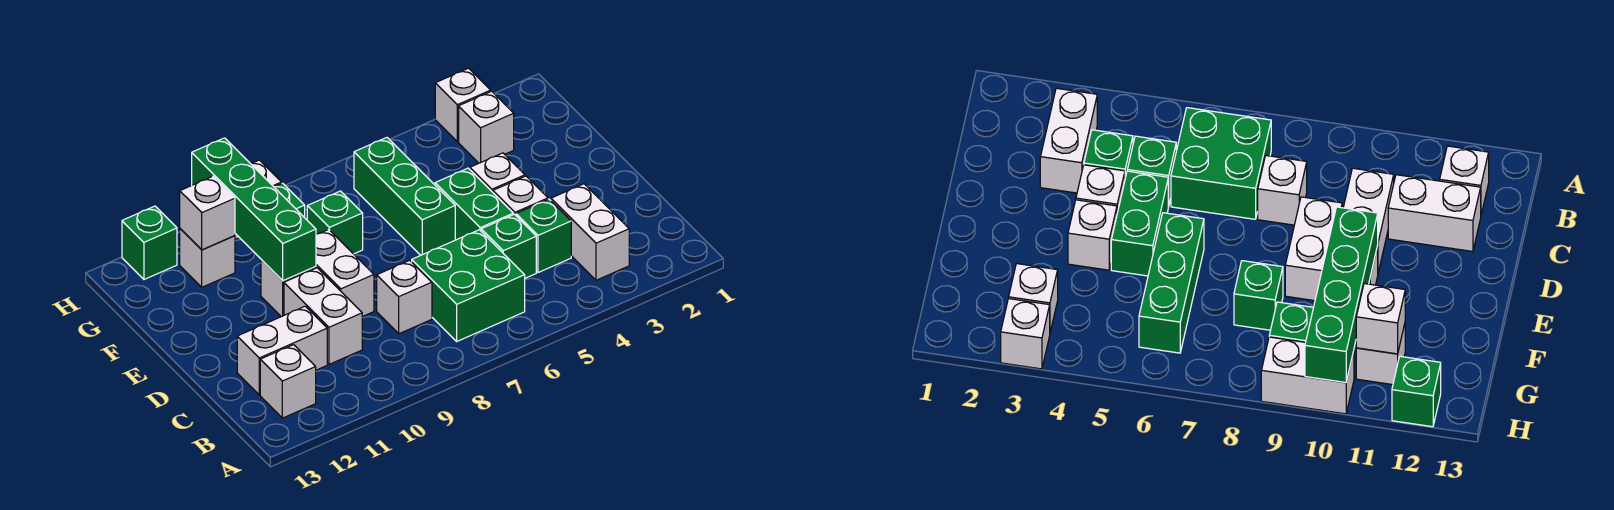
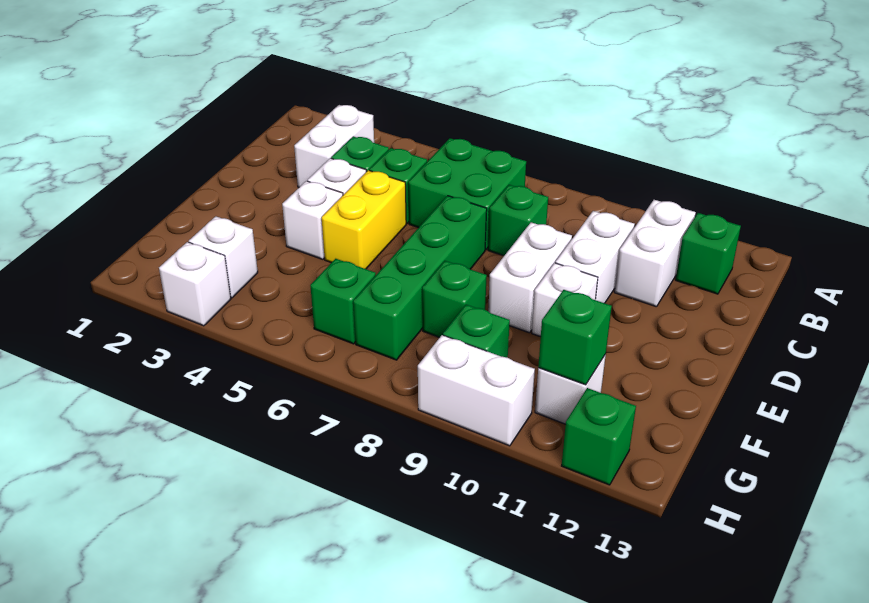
white brick B12 level 1 -> green brick B12 level 1
white brick C8 level 1 -> green brick C8 level 1
white brick C11:C12 level 1 -> white brick B11:C11 level 1
green brick D5:E5 level 1 -> yellow brick D5:E5 level 1
green brick E6:G6 level 1 -> green brick G6 level 1
green brick E10:H10 level 2 -> green brick D7:G7 level 1
white brick G11 level 2 -> green brick G11 level 2

